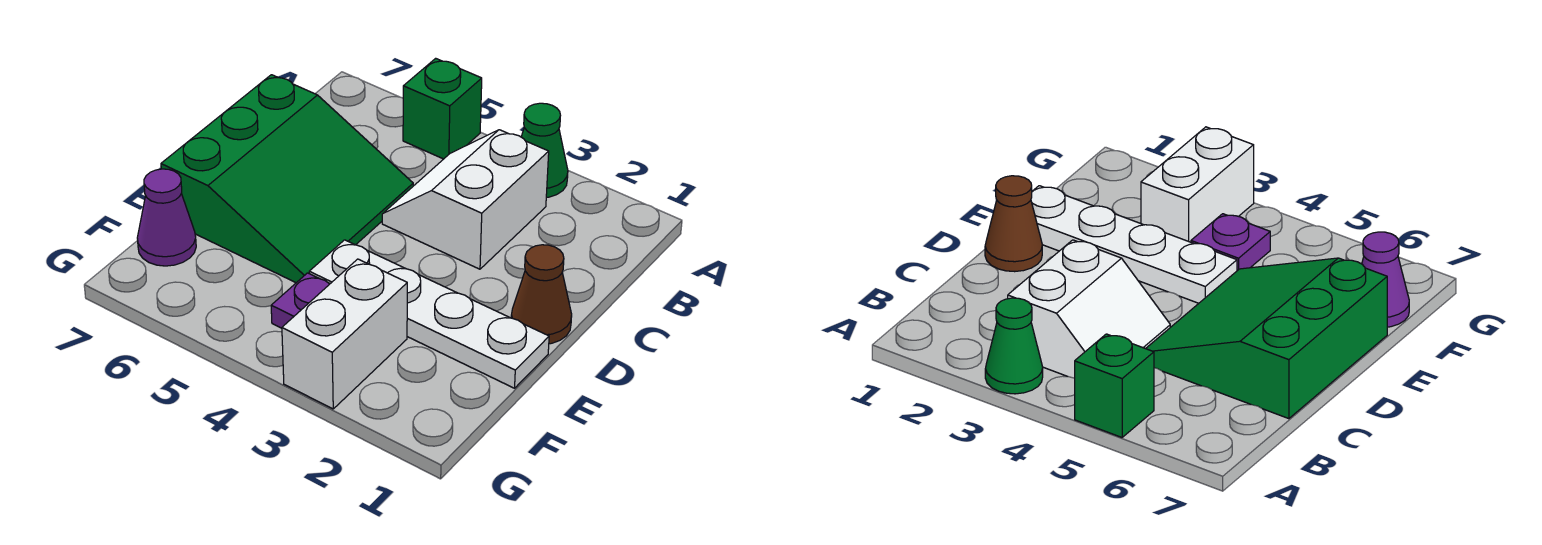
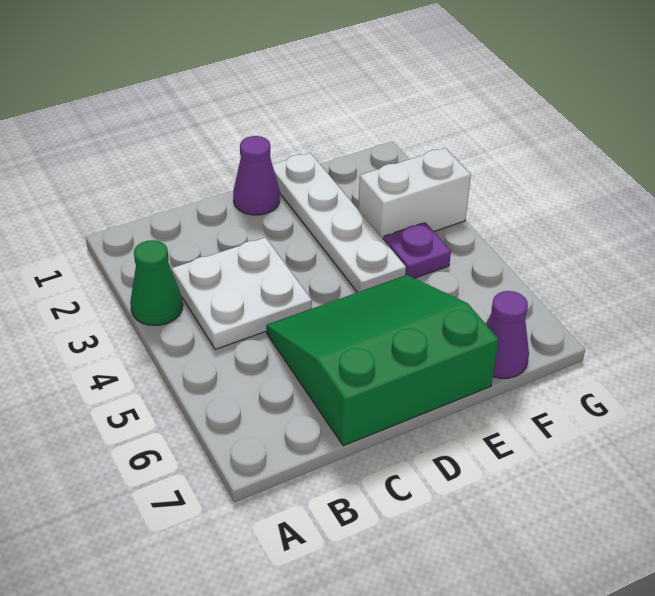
green brick A5 level 1 -> none
white slope B3:C4 level 1 top 3 -> white plate B3:C4 level 1
brown cone D1 level 1 -> purple cone D1 level 1

